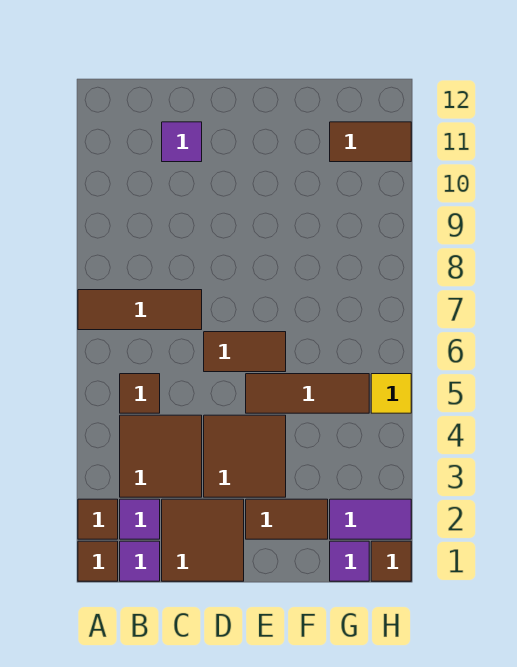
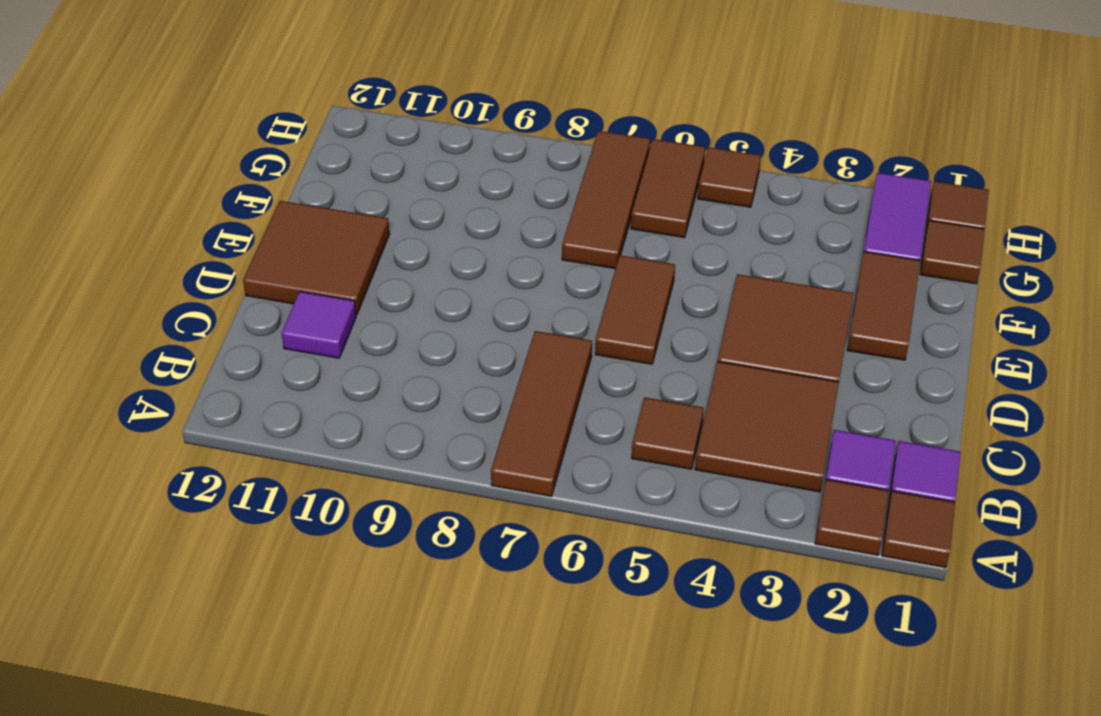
brown tile C1:D2 level 1 -> brown tile D11:E12 level 1
brown tile E5:G5 level 1 -> brown tile F7:H7 level 1
purple tile G1 level 1 -> brown tile G1 level 1
brown tile G11:H11 level 1 -> brown tile G6:H6 level 1
yellow tile H5 level 1 -> brown tile H5 level 1

